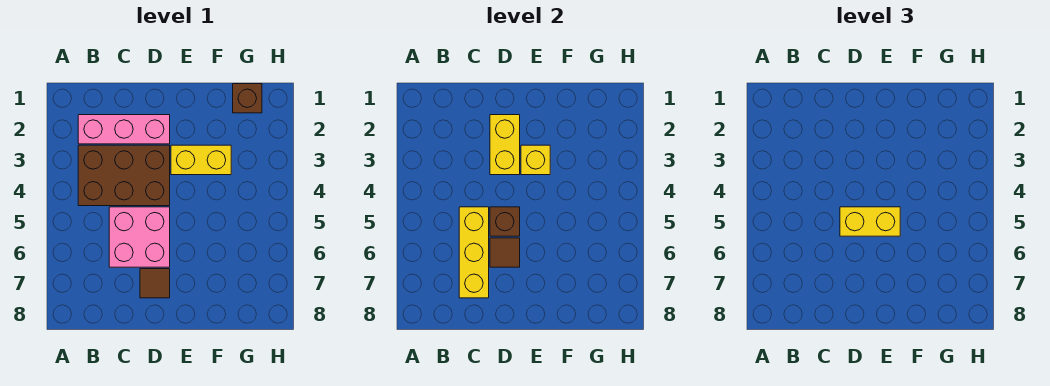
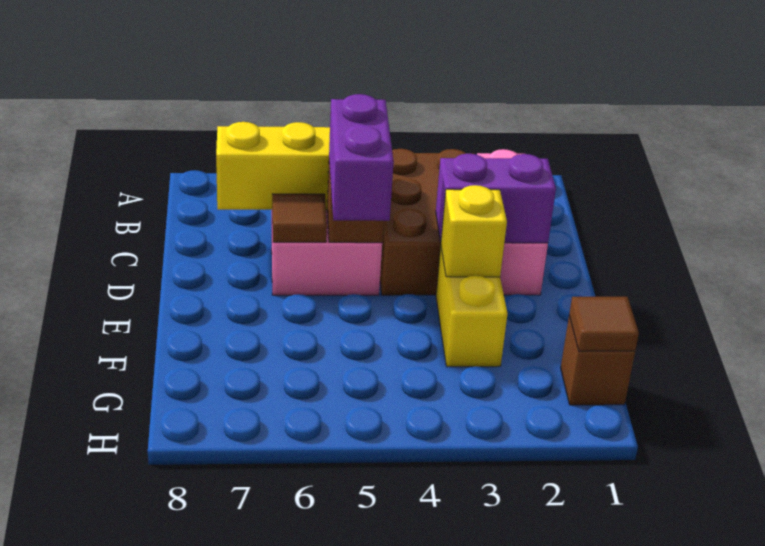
yellow brick D2:D3 level 2 -> purple brick D2:D3 level 2
yellow brick D5:E5 level 3 -> purple brick D5:E5 level 3
brown tile D7 level 1 -> brown tile G1 level 2

